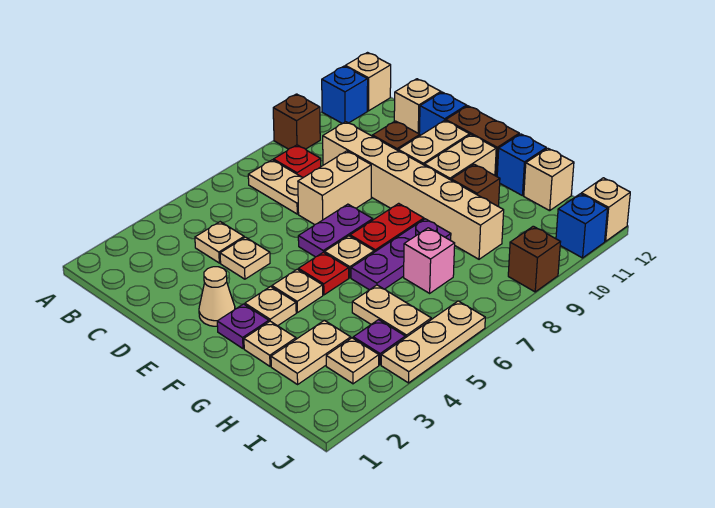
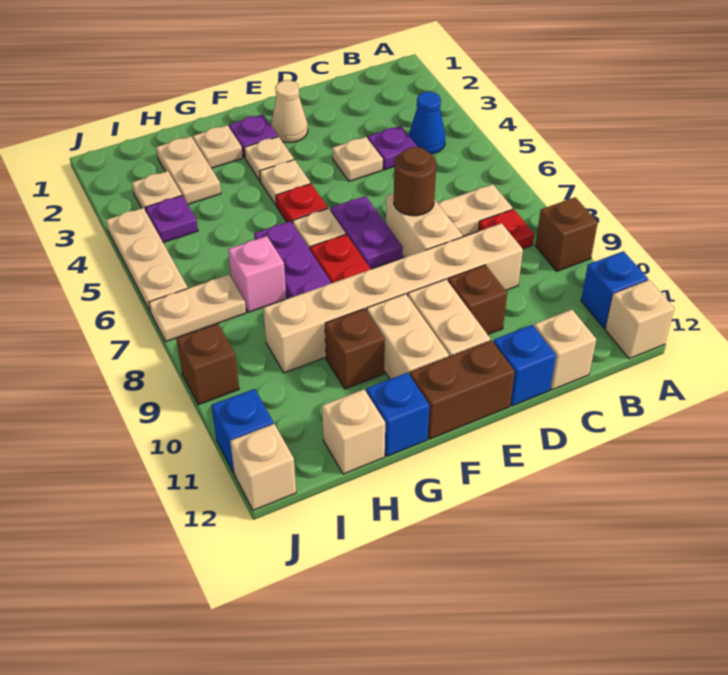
none -> blue cone B4 level 1
tan plate C4 level 1 -> purple plate C4 level 1
none -> brown round brick D7 level 2
tan plate H5:I5 level 1 -> tan plate I7:J7 level 1

